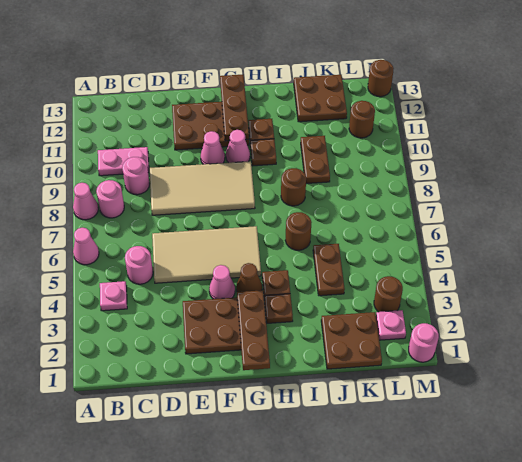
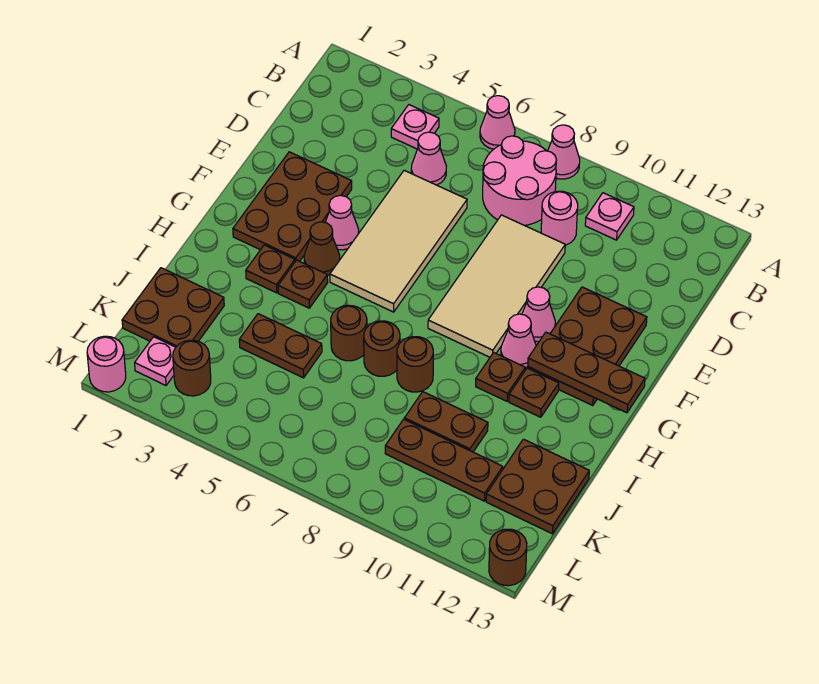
pink round brick B8 level 1 -> pink round brick B7:C8 level 1
pink plate B10:C10 level 1 -> pink plate B10 level 1
pink round brick C5 level 1 -> pink cone C5 level 1
brown plate G1:G3 level 2 -> brown plate K9:K11 level 1
brown round brick L11 level 1 -> brown round brick I7 level 1

